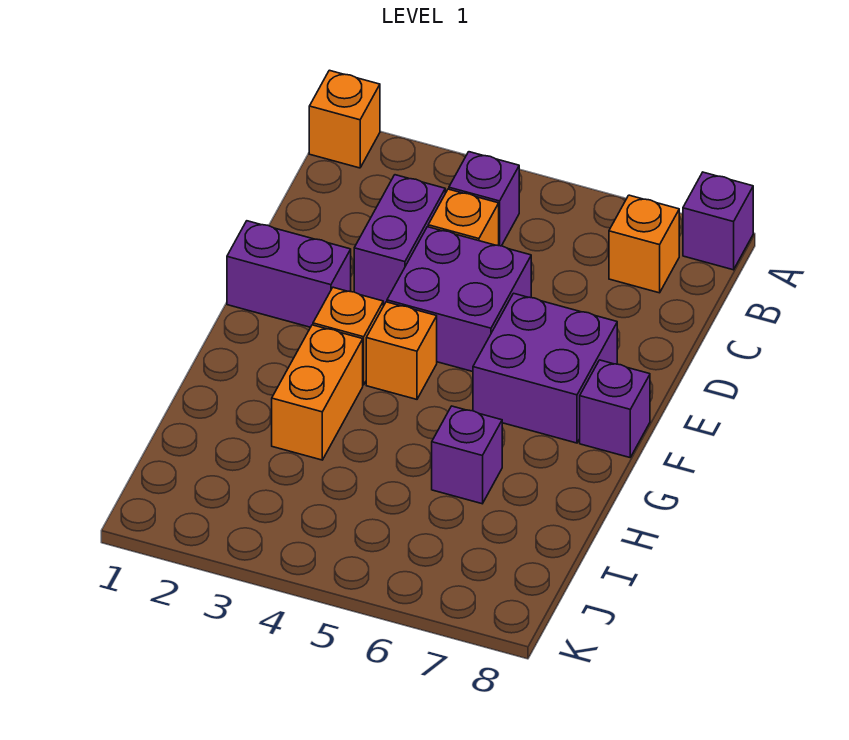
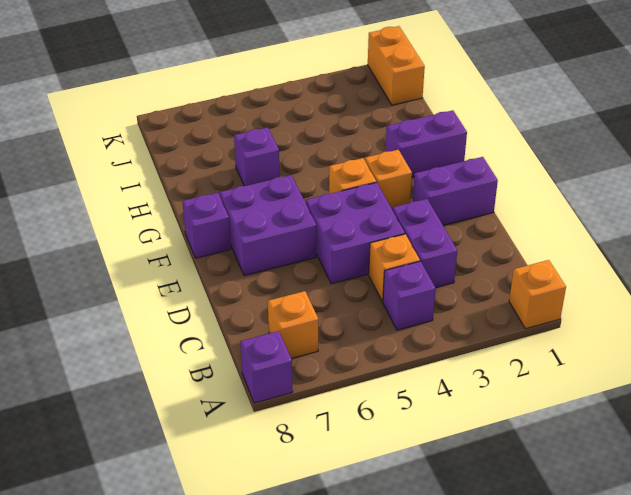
none -> purple brick G1:G2 level 1
orange brick G3:H3 level 1 -> orange brick J1:K1 level 1

